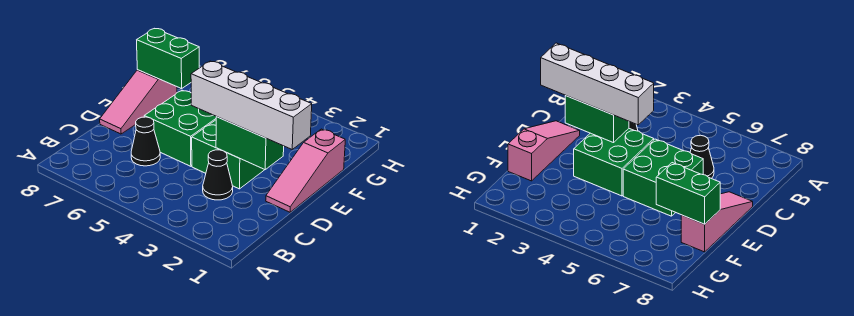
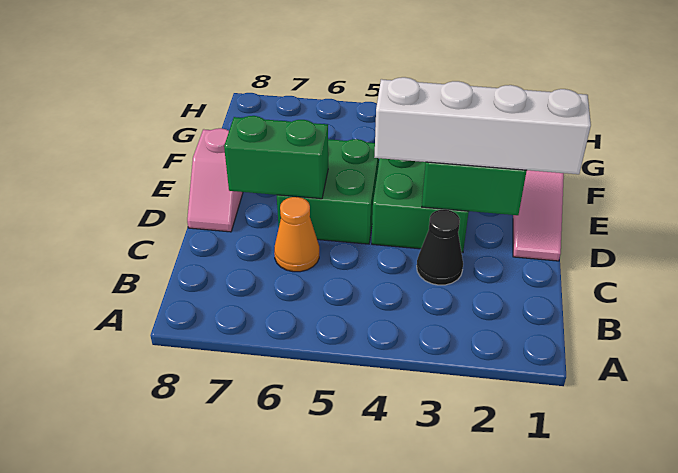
black cone C6 level 1 -> orange cone C6 level 1
pink slope D8:F8 level 1 top F -> pink slope D8:E8 level 1 top E
green brick F7:F8 level 2 -> green brick D6:D7 level 2

